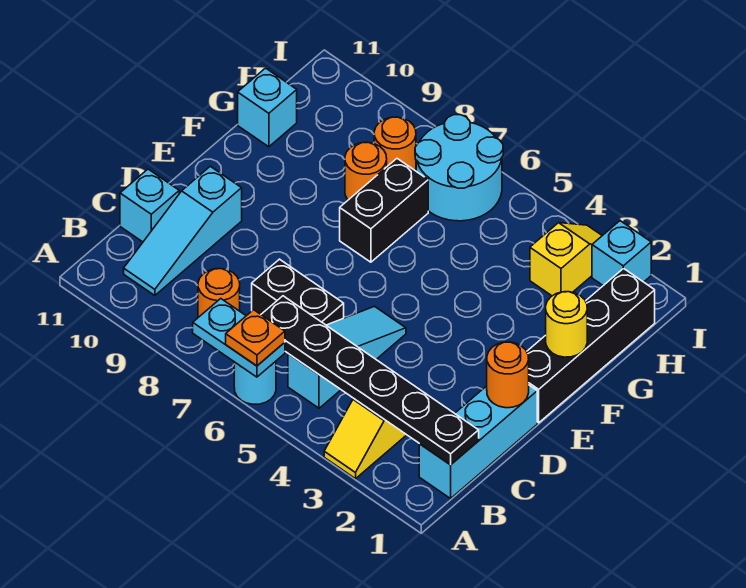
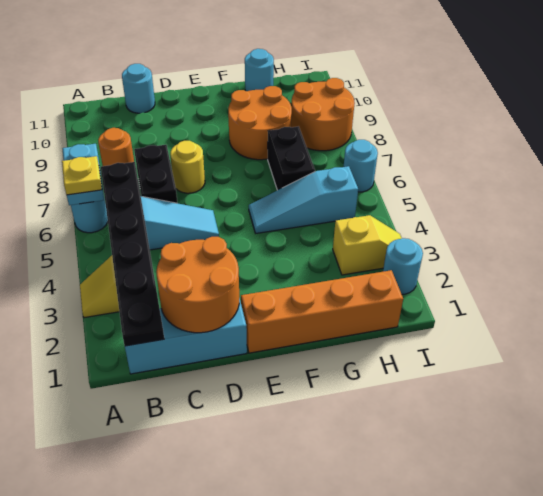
orange plate A6 level 3 -> yellow plate A6 level 3
cyan slope B10:D10 level 1 top D -> cyan slope F5:H5 level 1 top H
cyan brick C11 level 1 -> cyan round brick C11 level 1
orange round brick D1 level 2 -> orange round brick C1:D2 level 2
black brick E1:H1 level 1 -> orange brick E1:H1 level 1
yellow round brick F1 level 2 -> yellow round brick D7 level 1
black brick F7:G7 level 1 -> black brick G6:G7 level 1
orange round brick G8 level 1 -> orange round brick F8:G9 level 1
cyan brick G11 level 1 -> cyan round brick G11 level 1
cyan round brick H6:I7 level 1 -> cyan round brick I6 level 1
orange round brick H8 level 1 -> orange round brick H8:I9 level 1
cyan brick I2 level 1 -> cyan round brick I2 level 1

